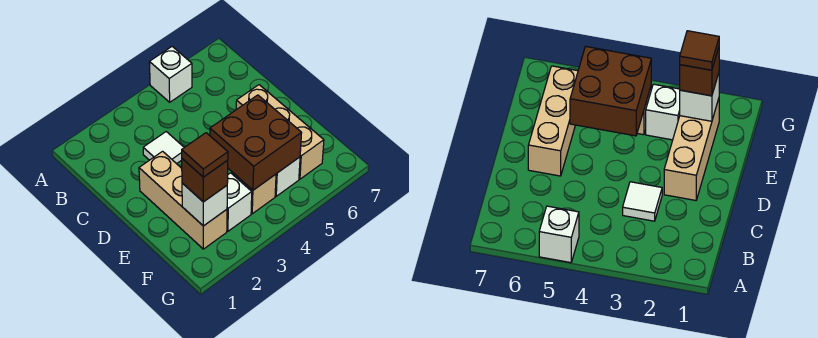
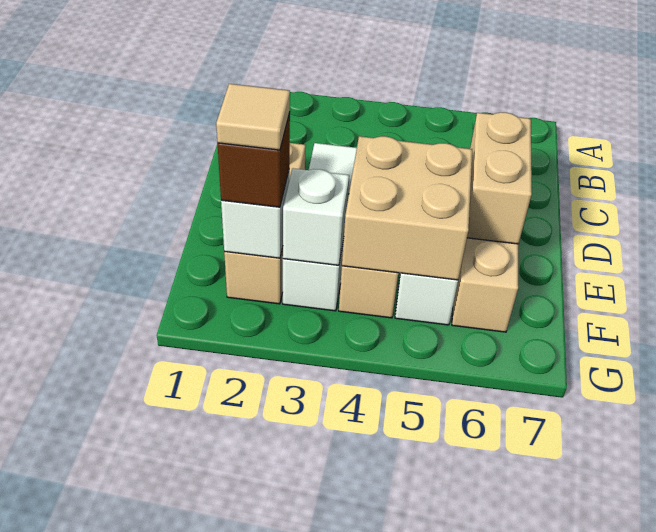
white brick A5 level 1 -> white brick F3 level 2
none -> tan brick D6:E6 level 2
brown brick E4:F5 level 2 -> tan brick E4:F5 level 2
brown tile F2 level 4 -> tan tile F2 level 4

